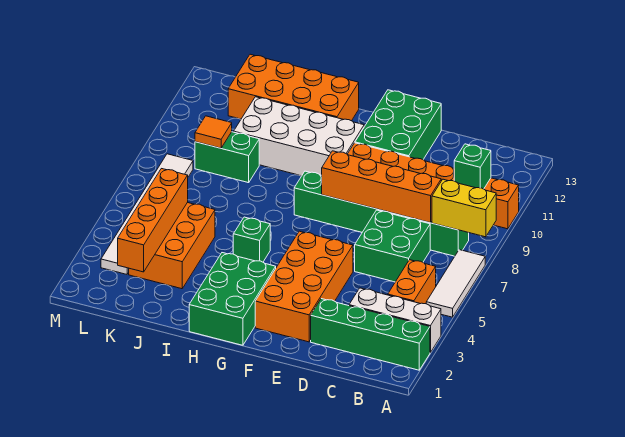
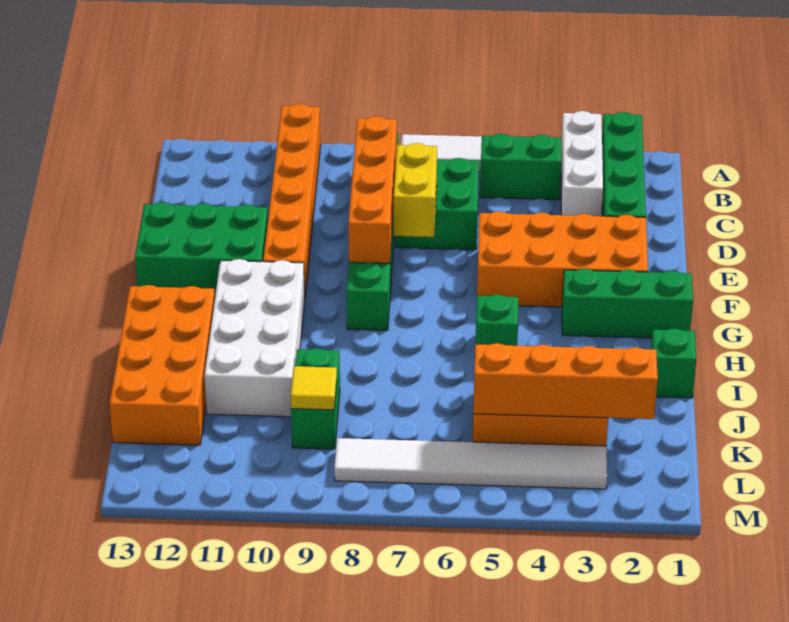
yellow brick A8:B8 level 2 -> yellow brick D7:E7 level 2
orange brick B4:B5 level 1 -> green brick B4:B5 level 1
green brick B10 level 2 -> green brick I1 level 1
green brick G1:H3 level 1 -> green brick G1:G3 level 1
orange tile K9 level 2 -> yellow tile K9 level 2

